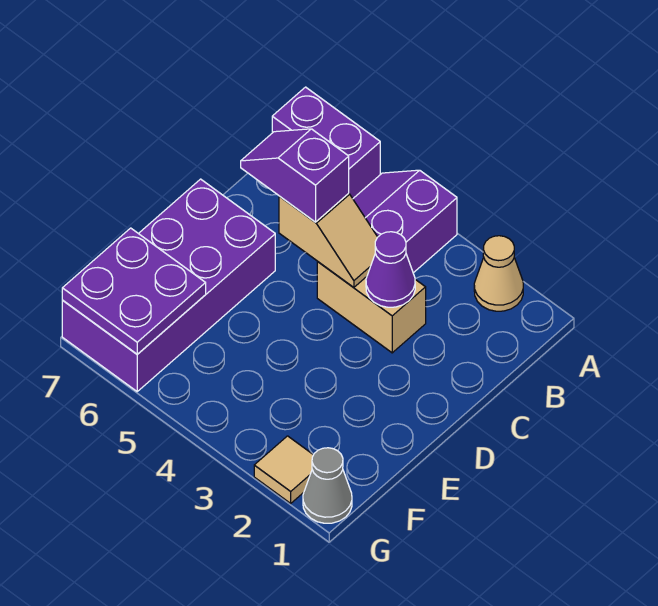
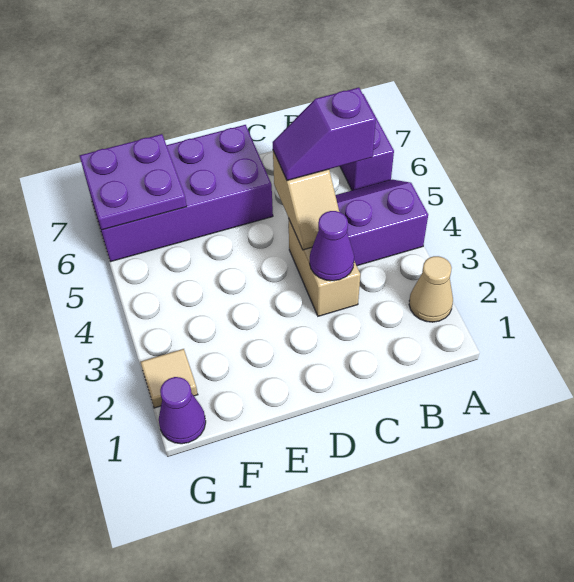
purple slope C5:C6 level 3 top 5 -> purple slope B5:C5 level 3 top B
grey cone G1 level 1 -> purple cone G1 level 1

